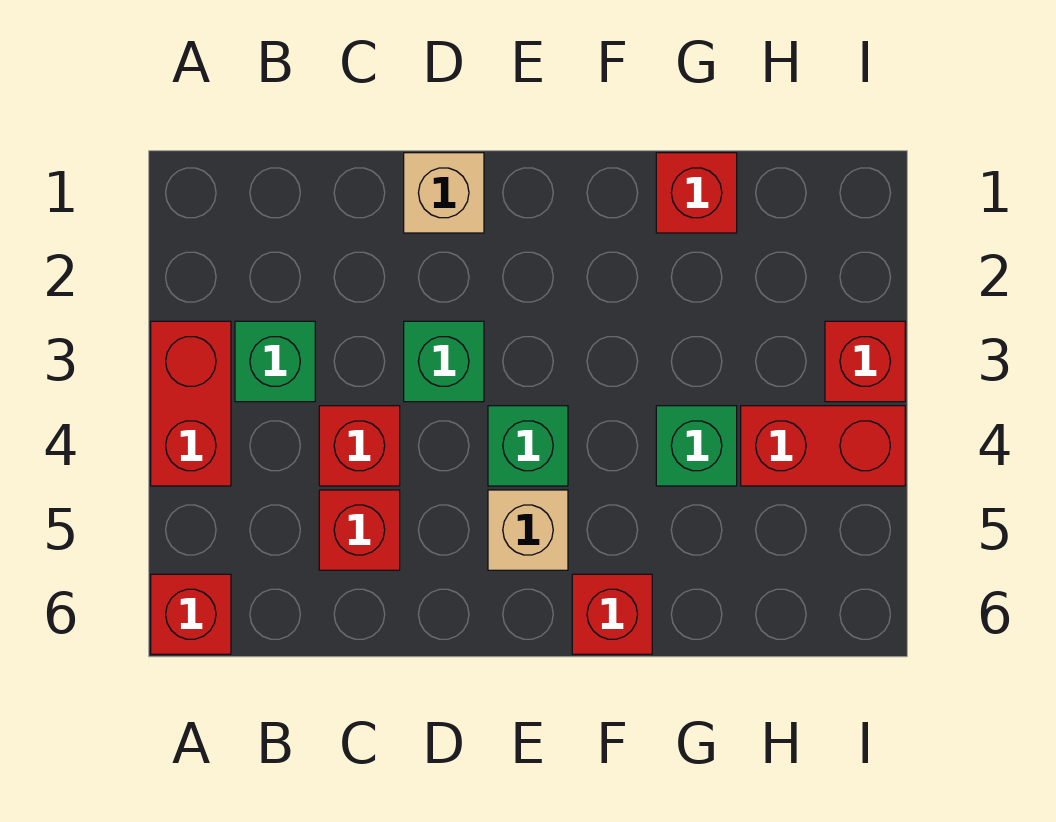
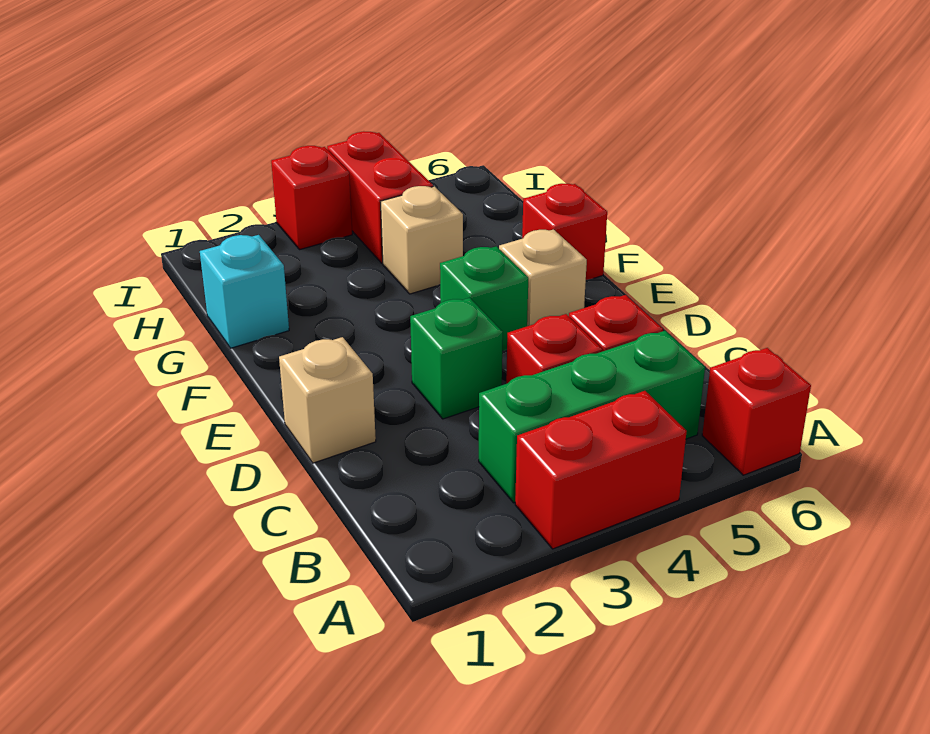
green brick B3 level 1 -> green brick B3:B5 level 1
red brick G1 level 1 -> cyan brick G1 level 1
green brick G4 level 1 -> tan brick G4 level 1

